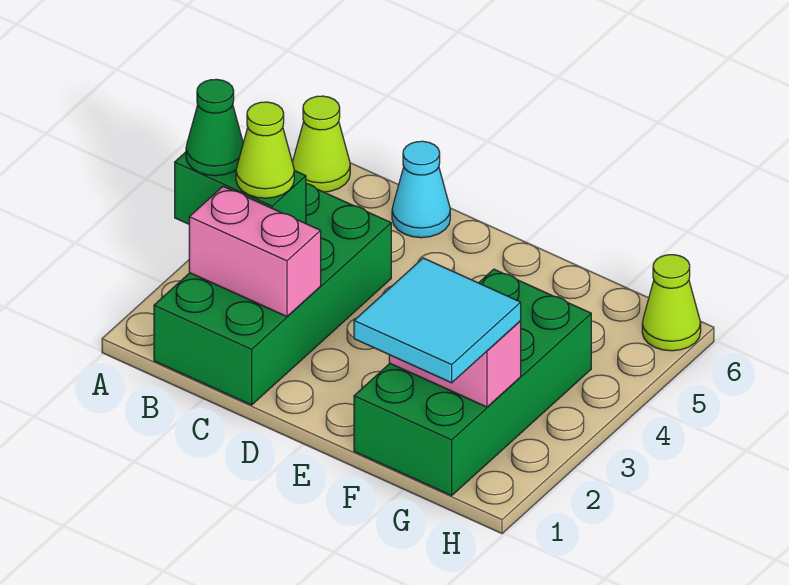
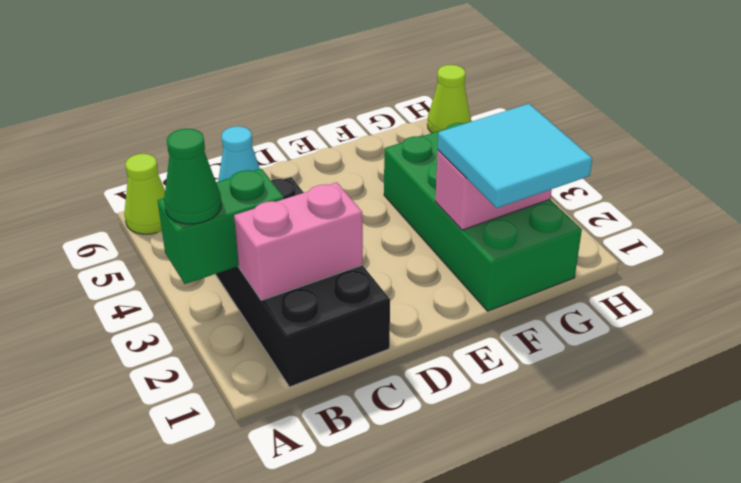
green brick B1:C4 level 1 -> black brick B1:C4 level 1
lime cone B3 level 3 -> none

